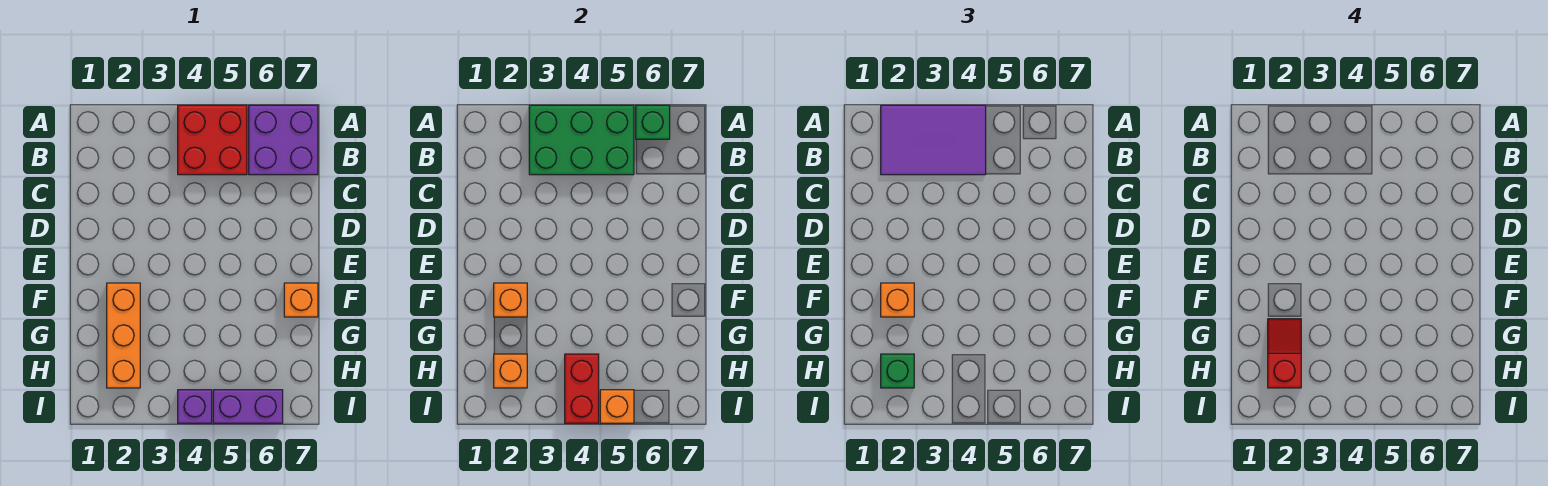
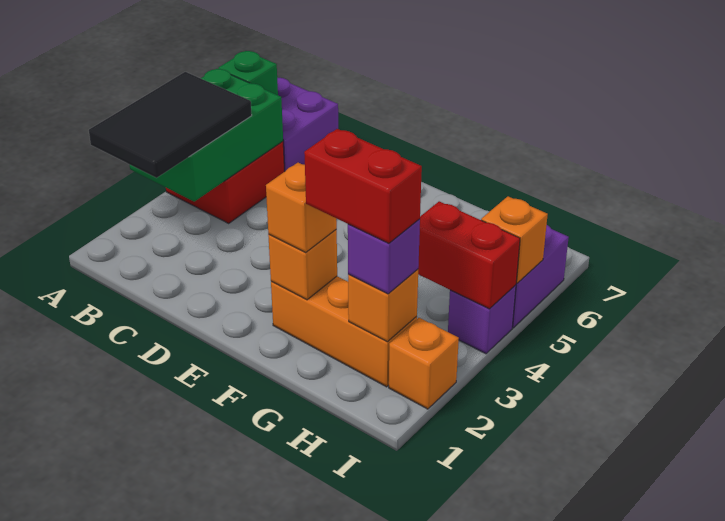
purple tile A2:B4 level 3 -> black tile A2:B4 level 3
orange brick F7 level 1 -> orange brick I2 level 1
red slope G2:H2 level 4 top H -> red brick G2:H2 level 4
green brick H2 level 3 -> purple brick H2 level 3

